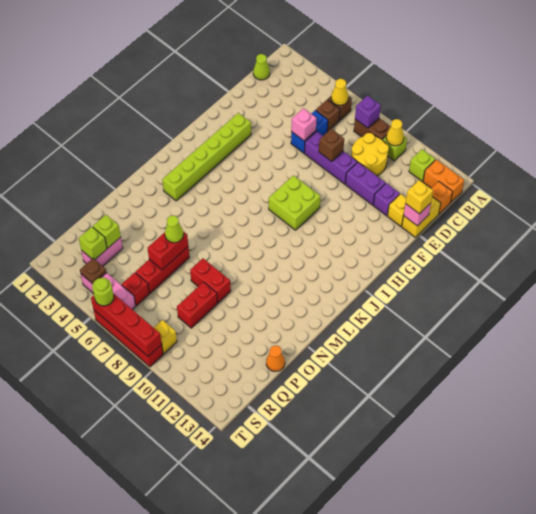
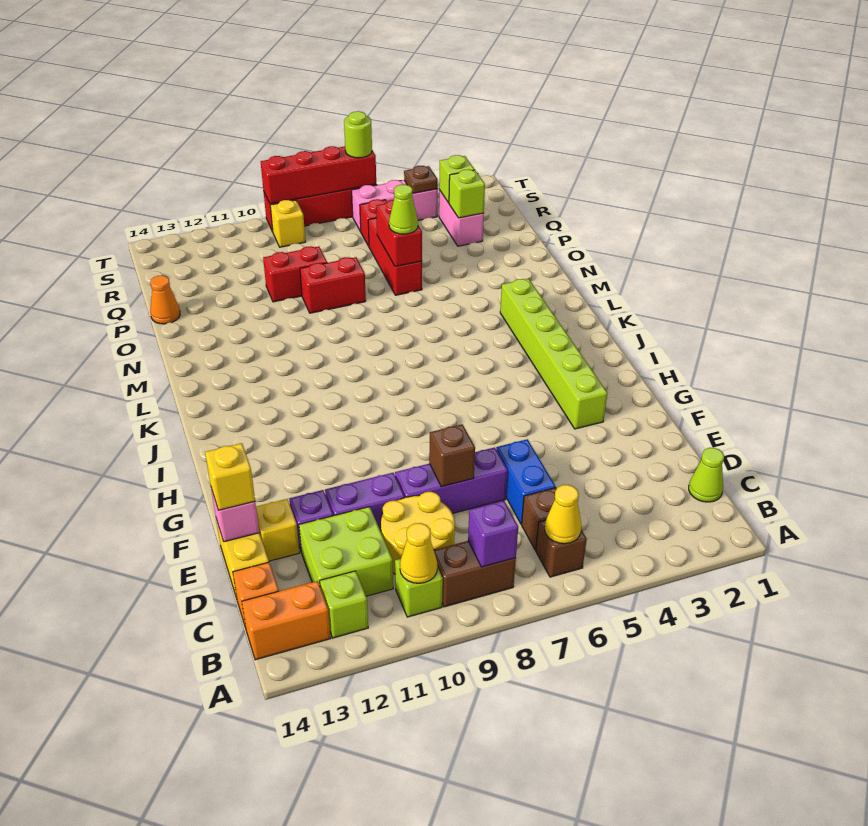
pink brick E6 level 2 -> none
lime brick H8:I9 level 1 -> lime brick C11:D12 level 1
red brick P9:Q9 level 1 -> red brick P9:P10 level 1

